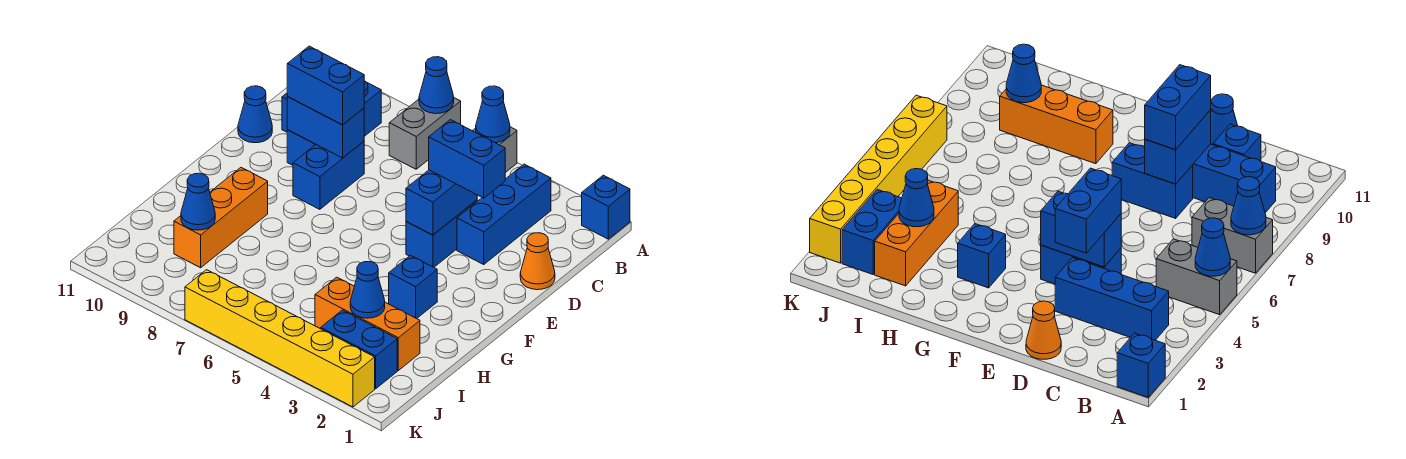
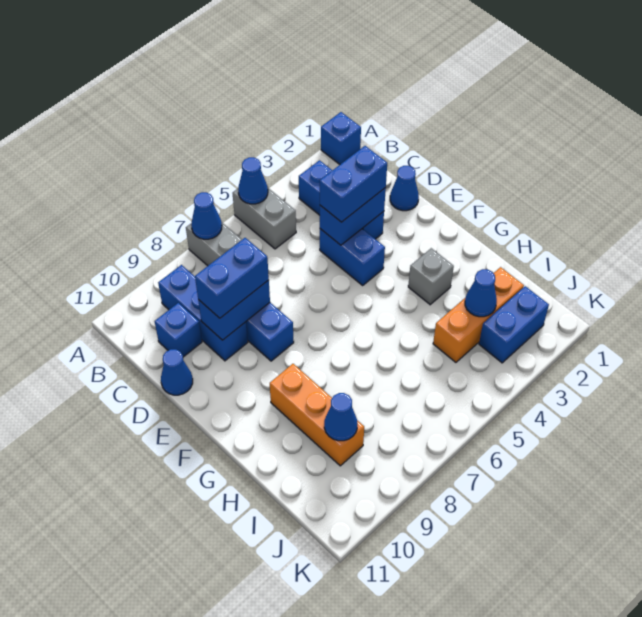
orange cone D1 level 1 -> blue cone D1 level 1
blue brick D4:E4 level 2 -> blue brick D3:D4 level 2
blue brick G3 level 1 -> grey brick G3 level 1
yellow brick K2:K7 level 1 -> none

